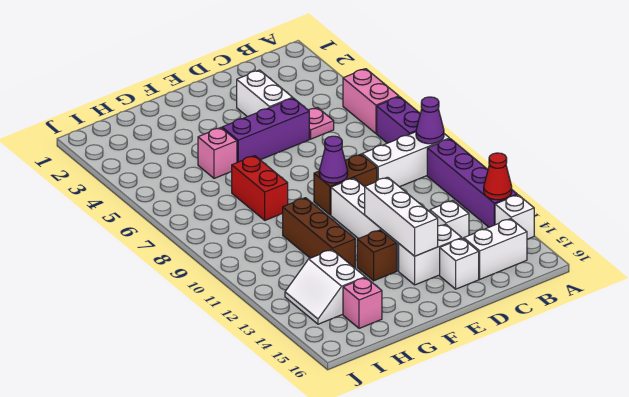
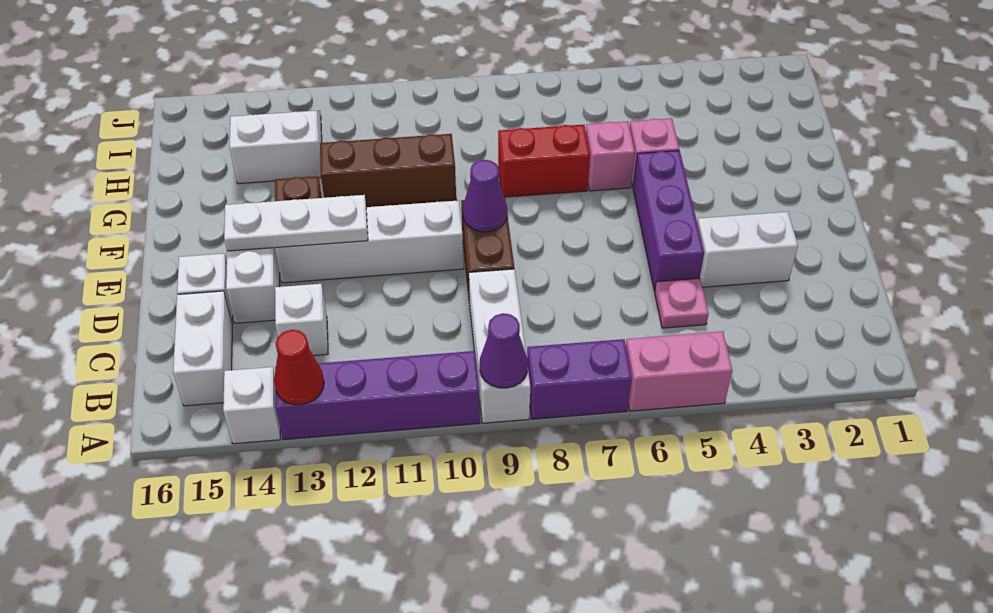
white brick E12:E14 level 2 -> white plate E12:E14 level 2
pink brick H15 level 1 -> pink brick G6 level 1

